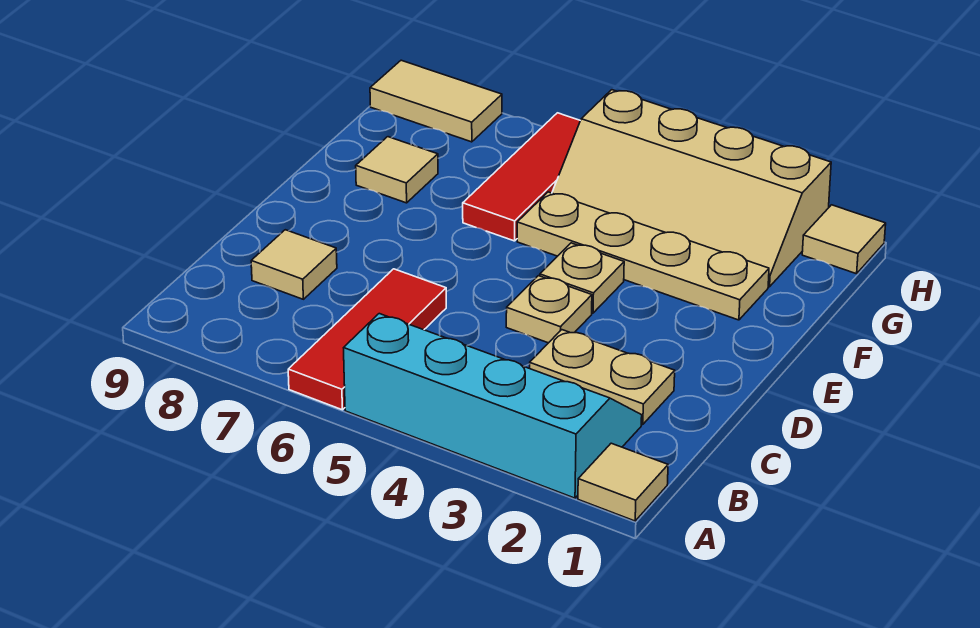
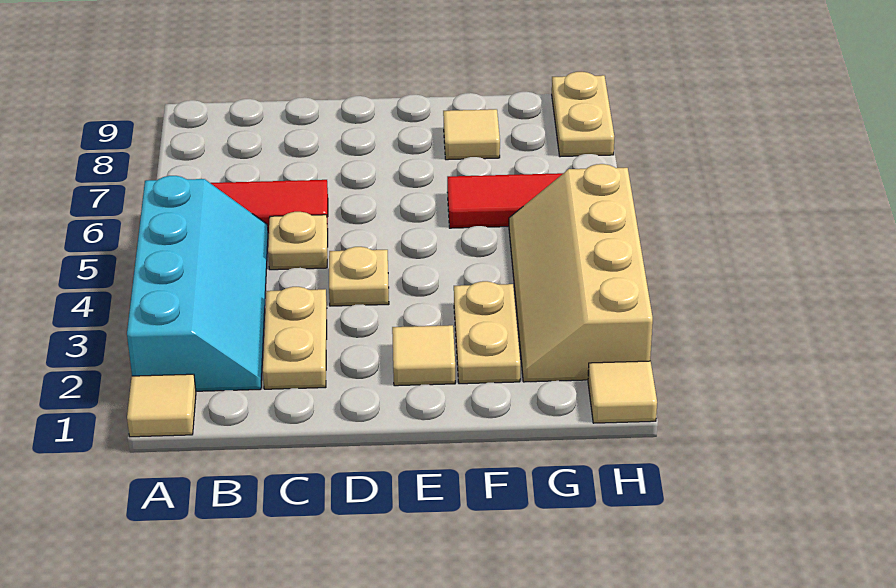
tan tile C8 level 1 -> tan tile E2 level 1
tan plate E4 level 1 -> tan plate C5 level 1
tan plate F2:F5 level 1 -> tan plate F2:F3 level 1
tan tile H8:H9 level 1 -> tan plate H8:H9 level 1

